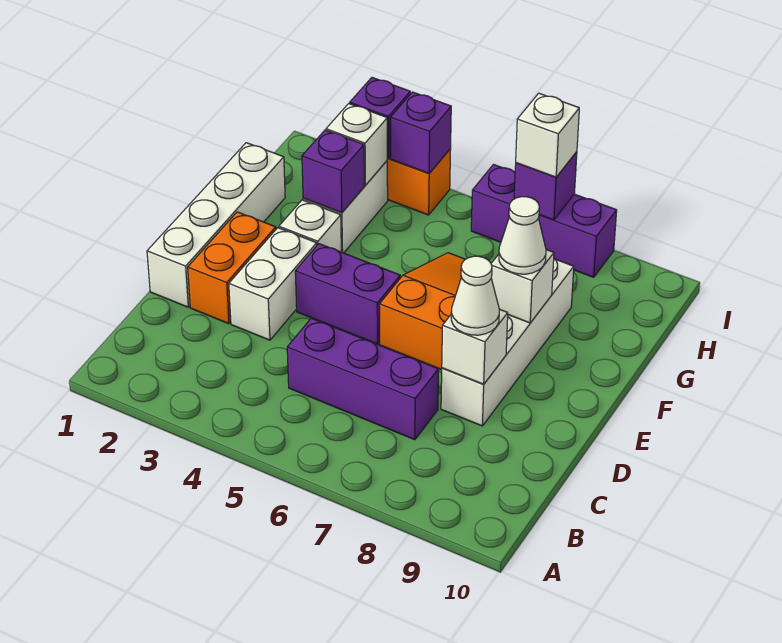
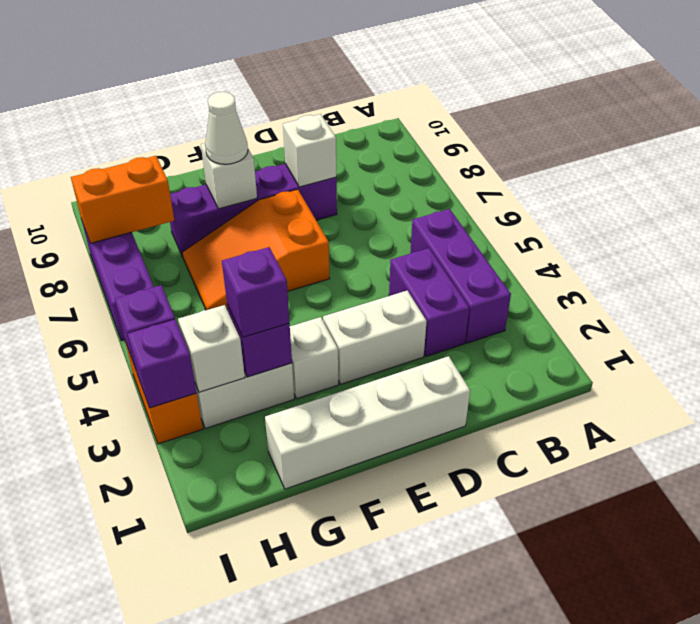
purple brick C5:C7 level 1 -> purple brick B3:B5 level 1
orange brick D2:E2 level 1 -> orange brick H8:I8 level 2
white brick D8:G8 level 1 -> purple brick D8:G8 level 1
white cone D8 level 3 -> none
purple brick E4:E5 level 1 -> purple brick C3:C4 level 1
purple brick I7 level 2 -> purple brick G3 level 3
white brick I7 level 3 -> none

